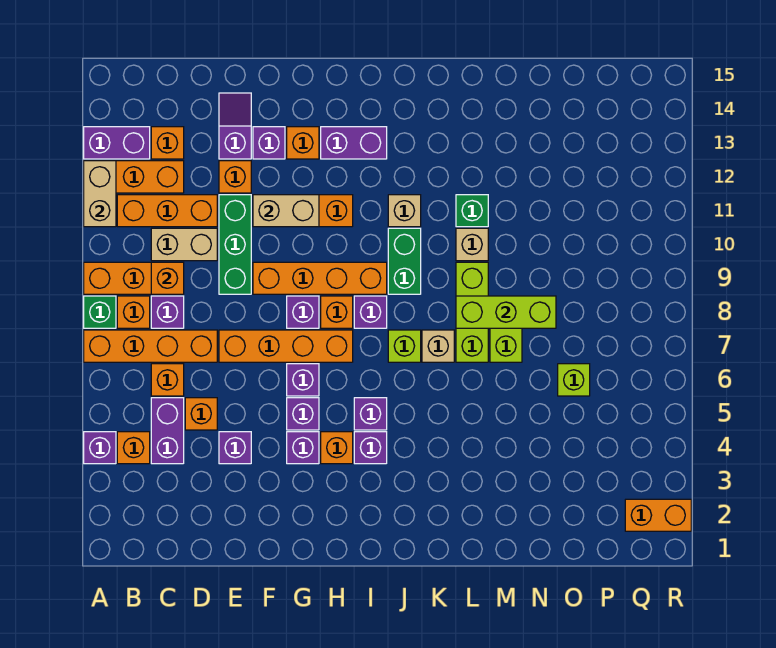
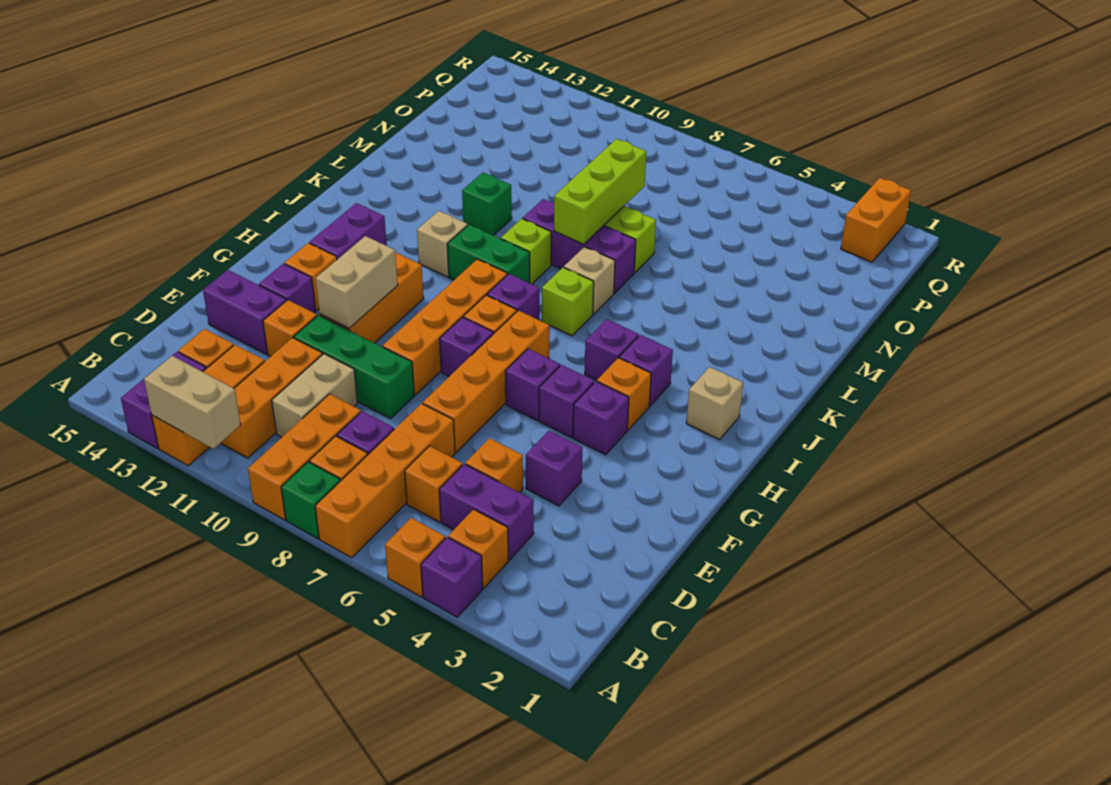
orange brick C9 level 2 -> orange brick A5 level 1
purple slope E13:E14 level 1 top 13 -> purple brick E13:E14 level 1
lime brick L7:L9 level 1 -> purple brick L7:L9 level 1
tan brick L10 level 1 -> tan brick I2 level 1
lime brick O6 level 1 -> lime brick K9 level 1

